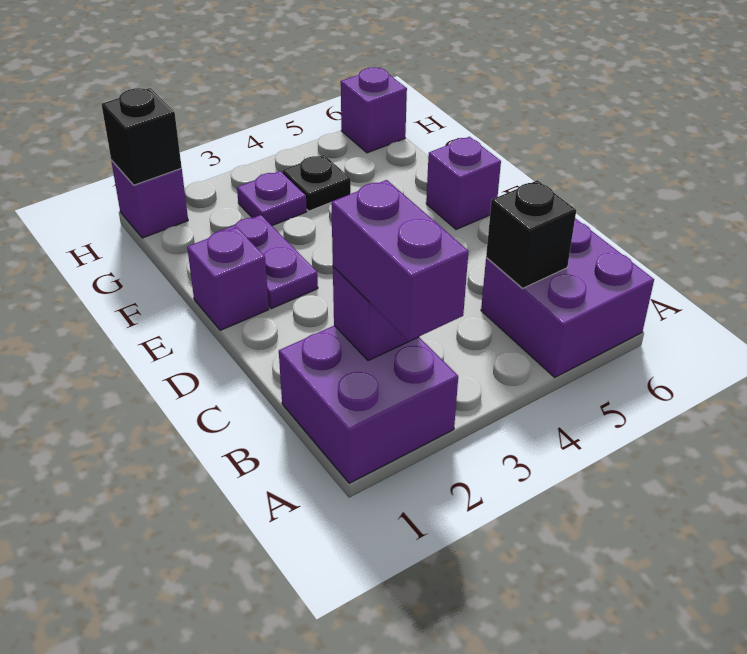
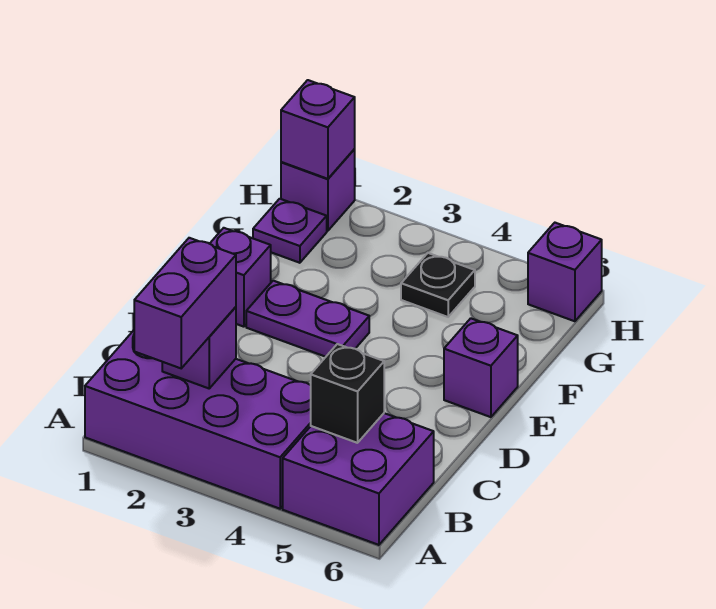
purple brick A1:B2 level 1 -> purple brick A1:B4 level 1
purple plate E2:F2 level 1 -> purple plate E2:E3 level 1
purple plate G3 level 1 -> purple plate G1 level 1
black brick H1 level 2 -> purple brick H1 level 2

